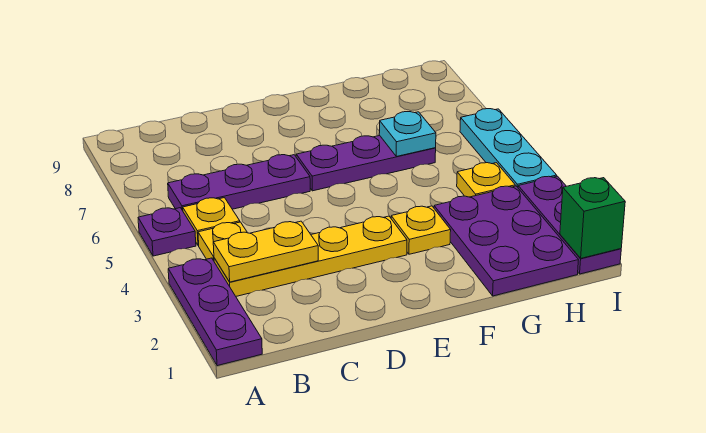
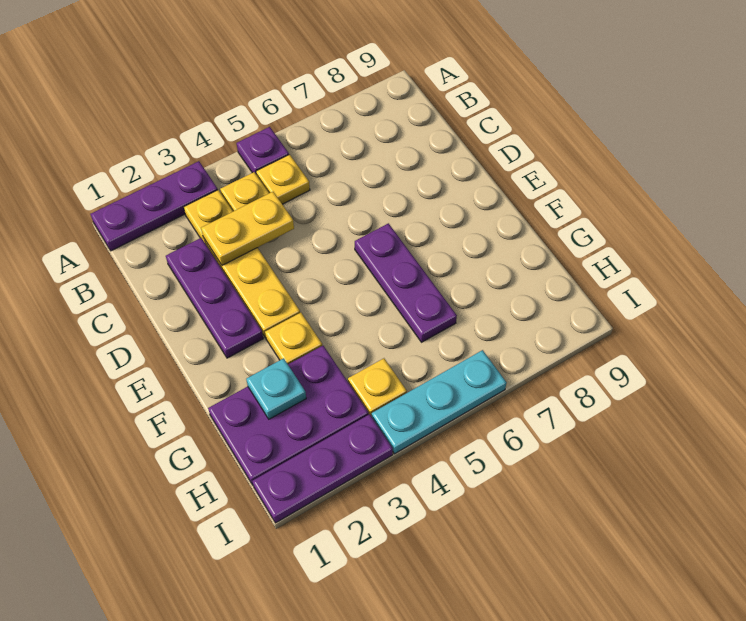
yellow plate B3:C3 level 2 -> yellow plate C3:C4 level 2
purple plate B6:D6 level 1 -> purple plate C2:E2 level 1
cyan plate G6 level 2 -> cyan plate G2 level 2
green brick I1 level 2 -> none

